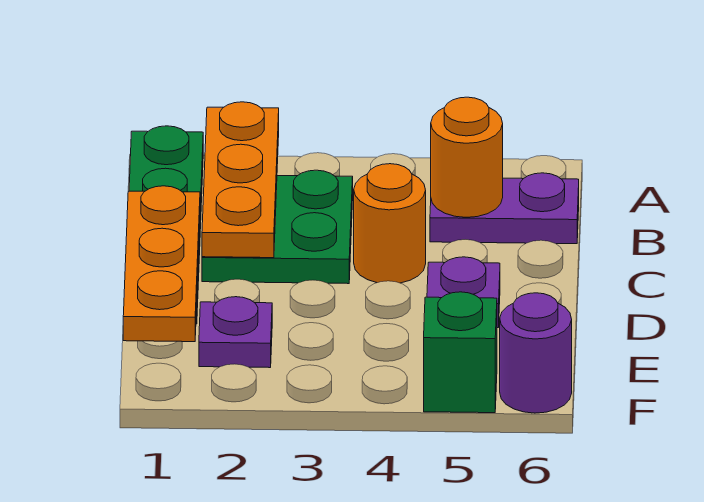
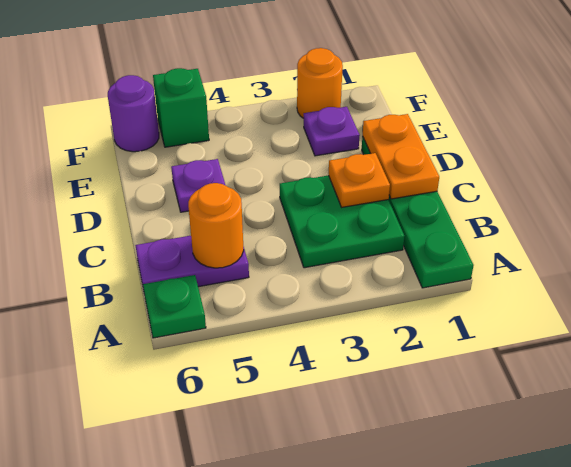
orange plate A2:C2 level 2 -> orange plate C2 level 2
none -> green plate A6 level 1
orange plate C1:E1 level 2 -> orange plate C1:D1 level 2
orange round brick C4 level 1 -> orange round brick F2 level 1

